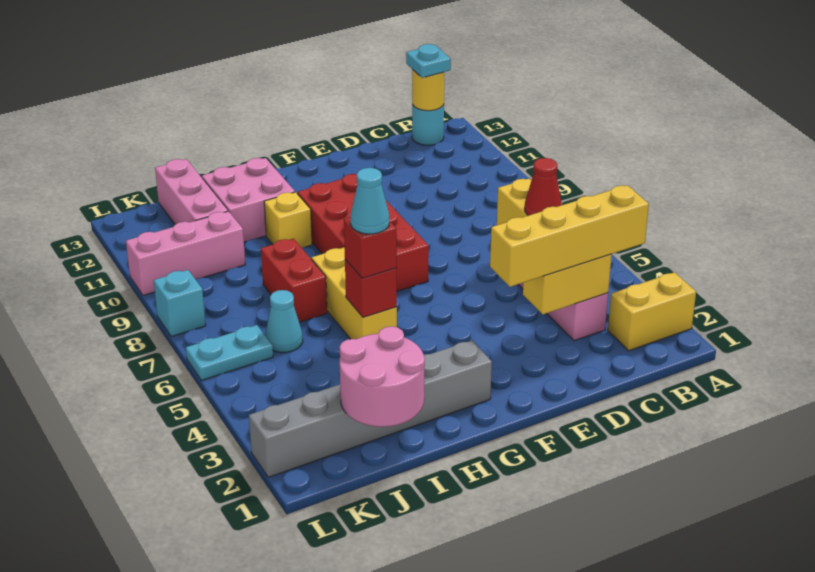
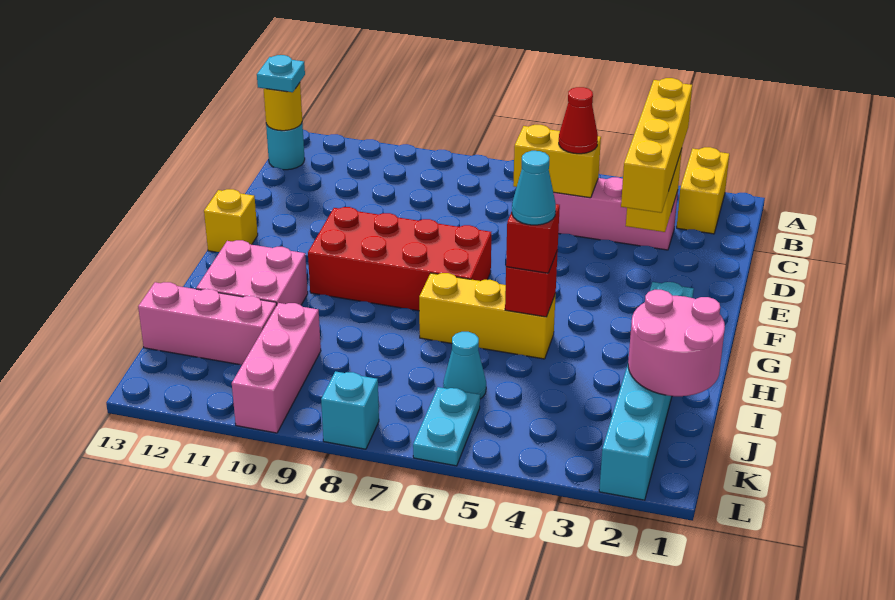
grey brick G2:L2 level 1 -> cyan brick G2:L2 level 1
yellow brick H10 level 1 -> yellow brick F13 level 1
red brick I7:I8 level 1 -> none

